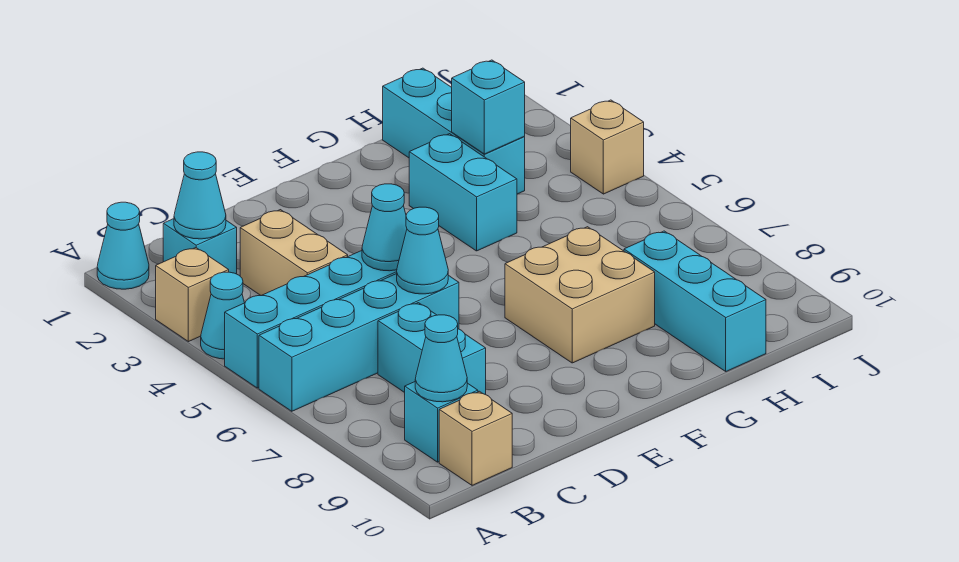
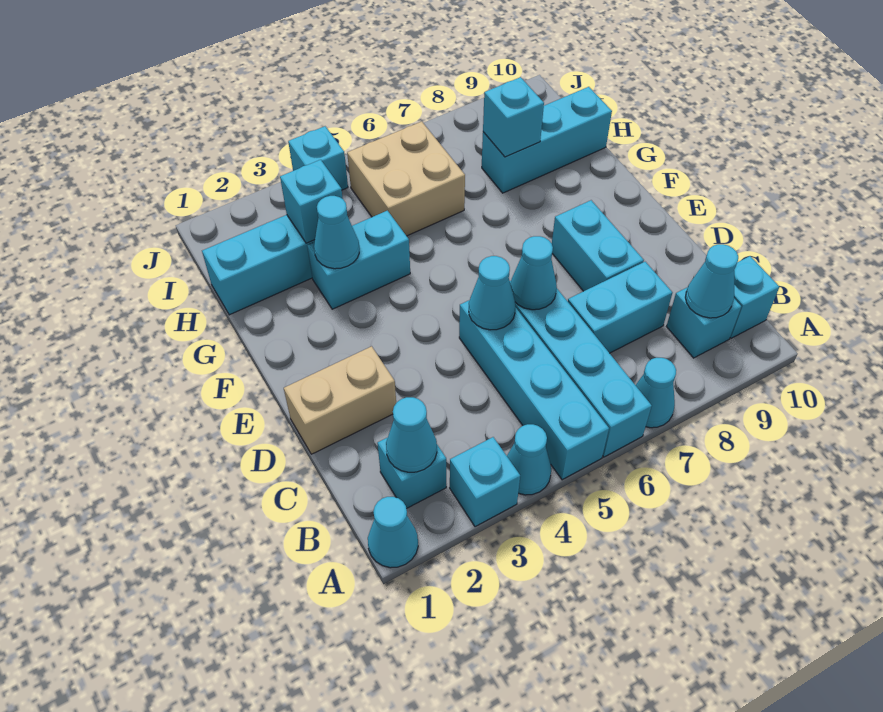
tan brick A3 level 1 -> cyan brick A3 level 1
none -> cyan cone A7 level 1
tan brick B10 level 1 -> cyan brick B10 level 1
tan brick C3:C4 level 1 -> tan brick D1:D2 level 1
none -> cyan brick D8:E8 level 1
tan brick F7:G8 level 1 -> tan brick H5:I6 level 1
none -> cyan cone G3 level 2
none -> cyan brick H8 level 2
tan brick J4 level 1 -> cyan brick J4 level 1

